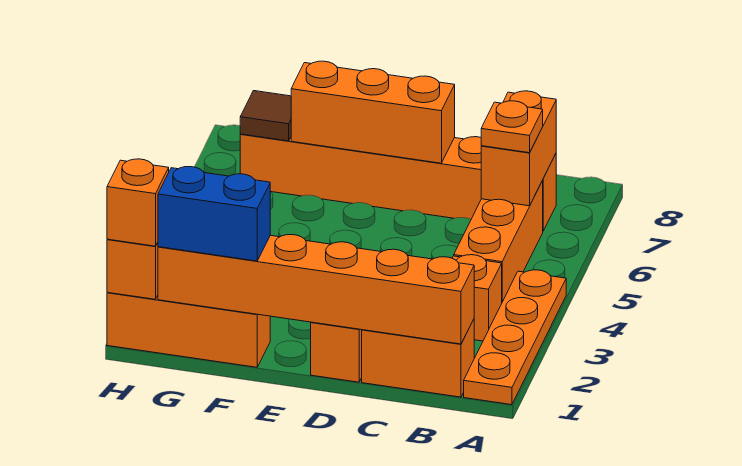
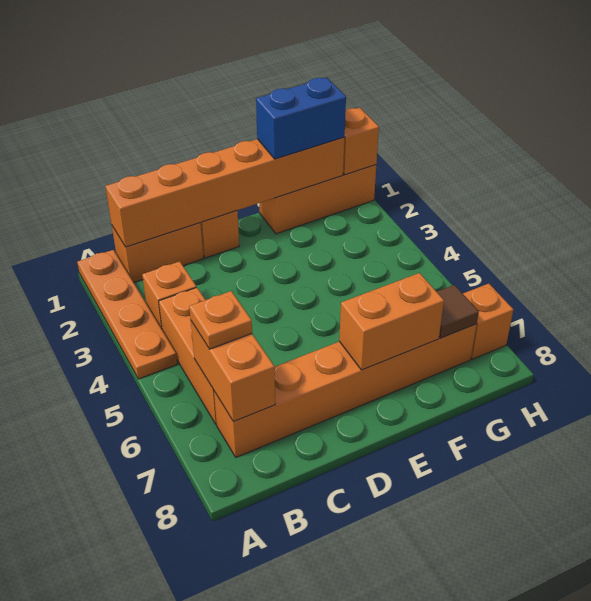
orange brick D7:F7 level 2 -> orange brick E7:F7 level 2
orange brick H1 level 3 -> orange brick H7 level 1

